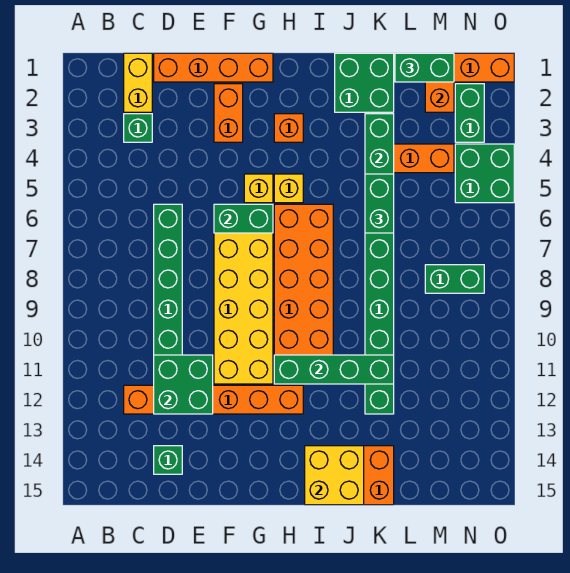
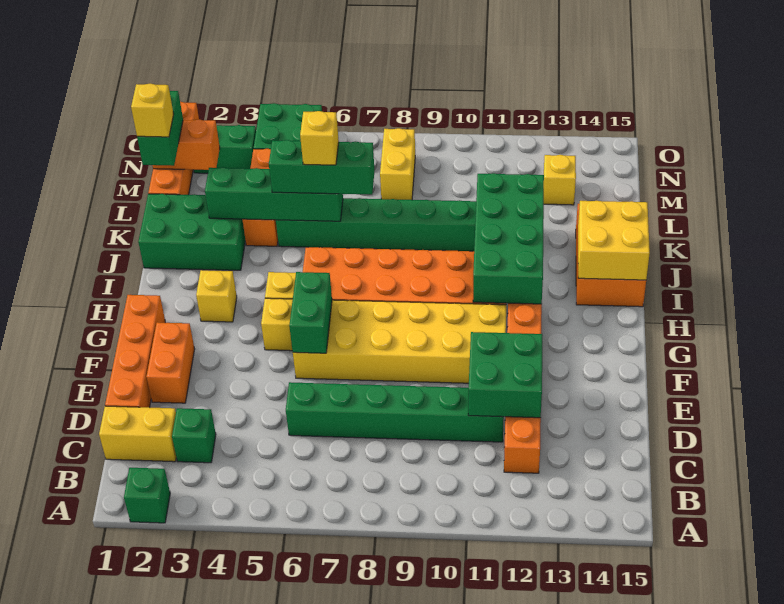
green brick D14 level 1 -> green brick A2 level 1
orange brick F2:F3 level 1 -> orange brick E2:F2 level 1
orange brick H3 level 1 -> yellow brick H3 level 1
green brick H11:K11 level 2 -> green brick H11:K12 level 2
green brick J1:K2 level 1 -> green brick J1:K3 level 1
green brick K5:K6 level 3 -> green brick K5:K7 level 3
none -> yellow brick K6 level 4
none -> yellow brick L1 level 4
green brick M8:N8 level 1 -> yellow brick M8:N8 level 1
none -> yellow brick M13 level 1

